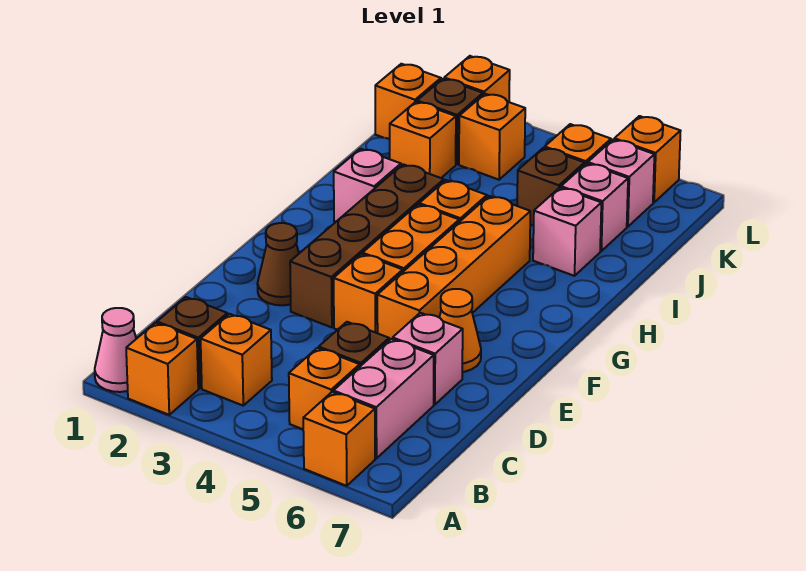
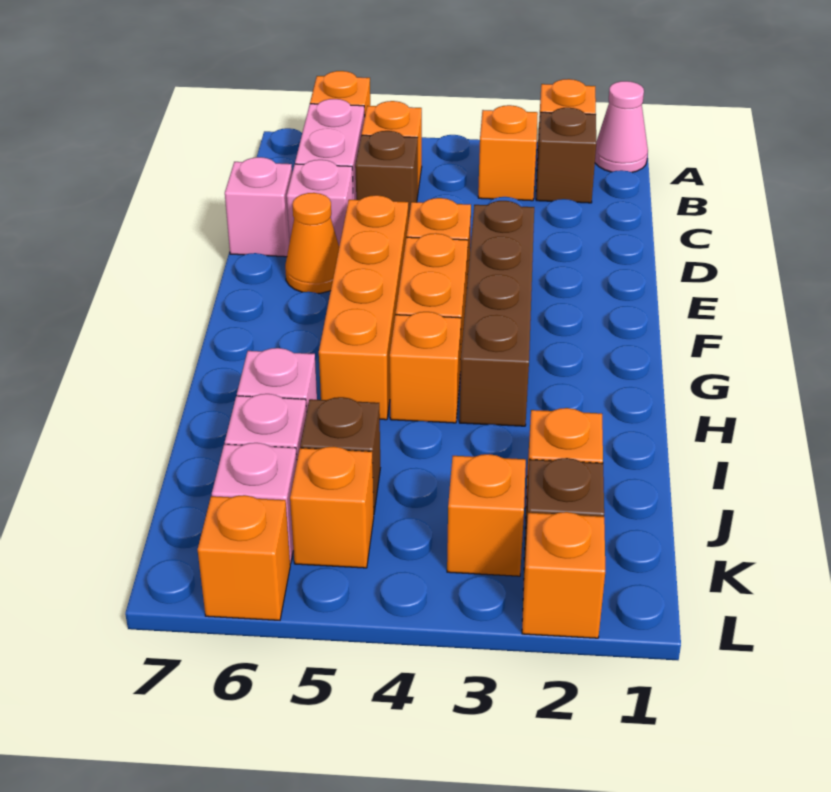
brown cone E2 level 1 -> none
pink brick H2 level 1 -> pink brick D7 level 1
orange brick K1 level 1 -> none

